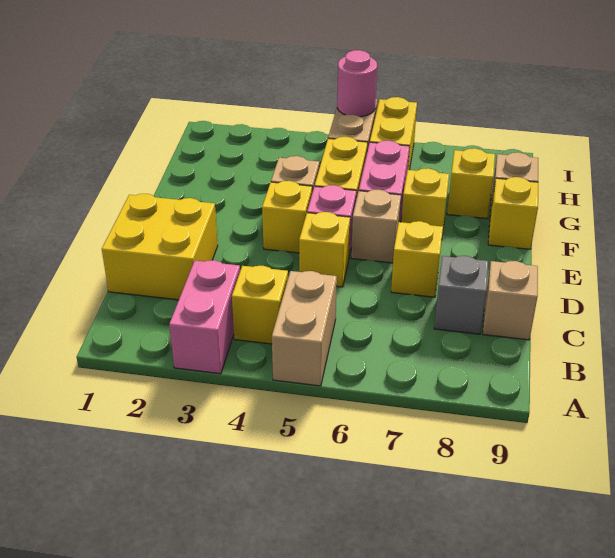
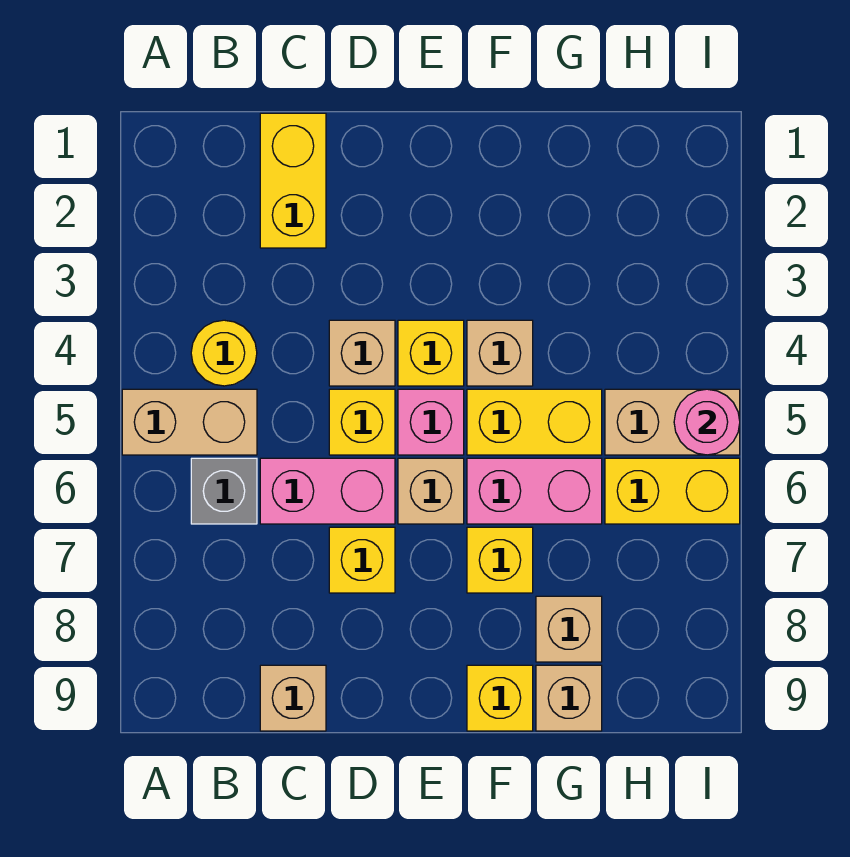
pink brick A3:B3 level 1 -> pink brick C6:D6 level 1
yellow brick B4 level 1 -> yellow round brick B4 level 1
yellow brick C1:D2 level 1 -> yellow brick C1:C2 level 1
grey brick C8 level 1 -> grey brick B6 level 1
none -> tan brick D4 level 1
yellow brick G8 level 1 -> tan brick G8 level 1

